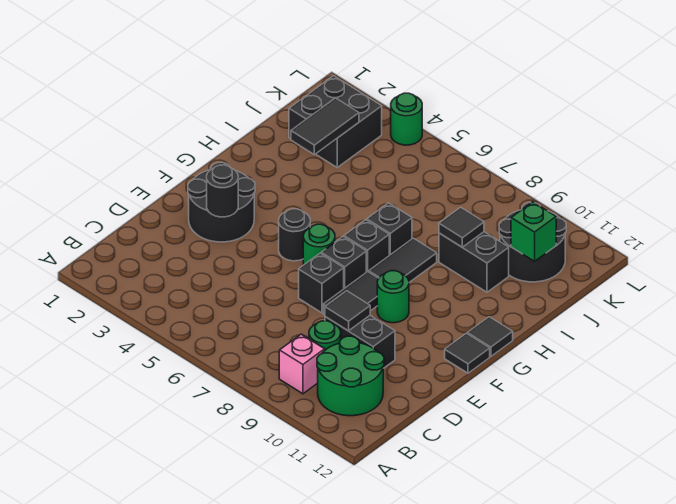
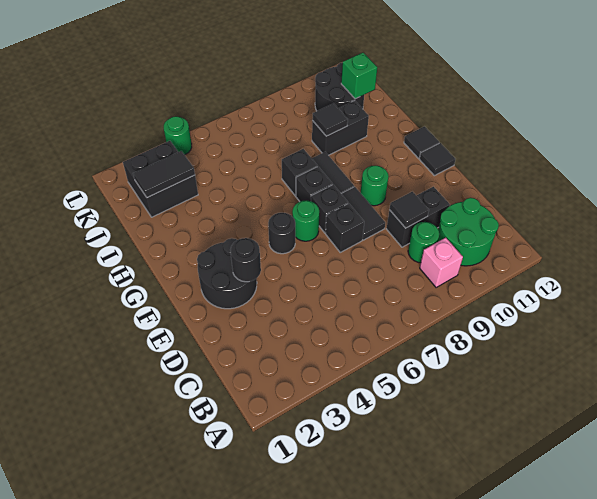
black tile I3:J3 level 2 -> black tile J2:J3 level 2

